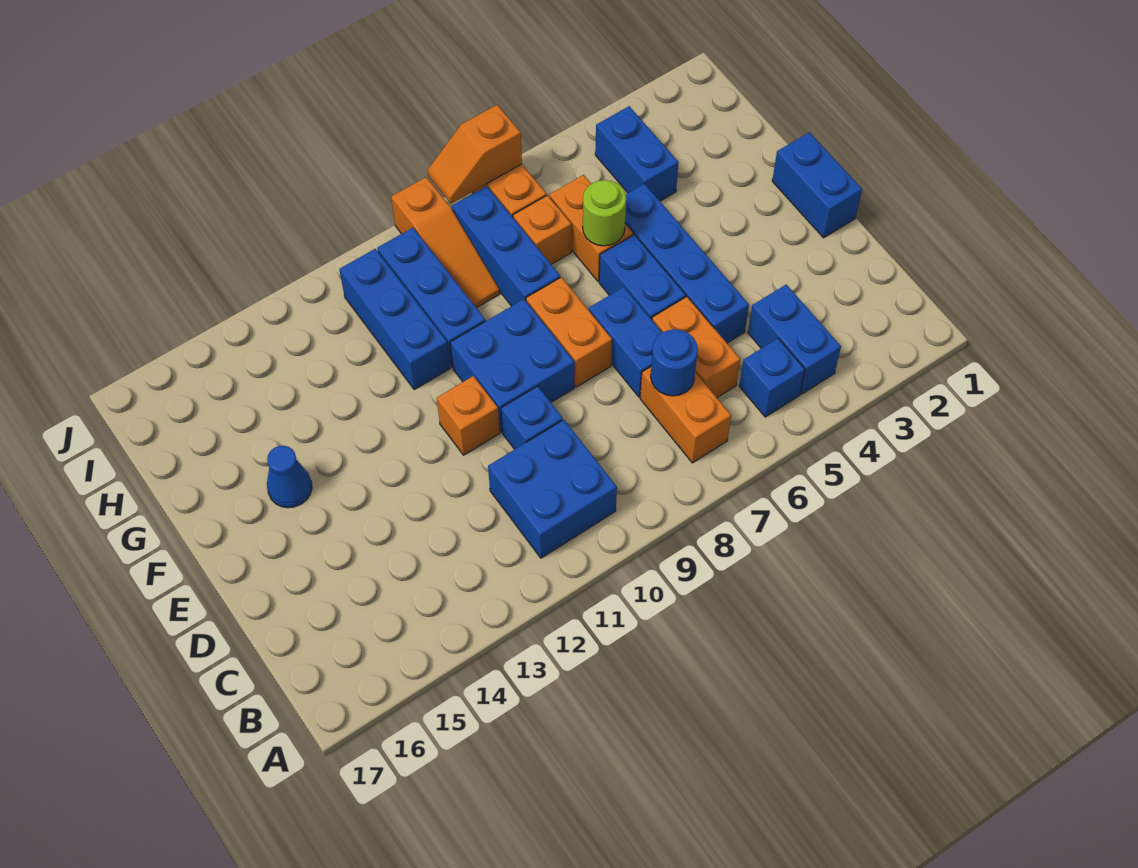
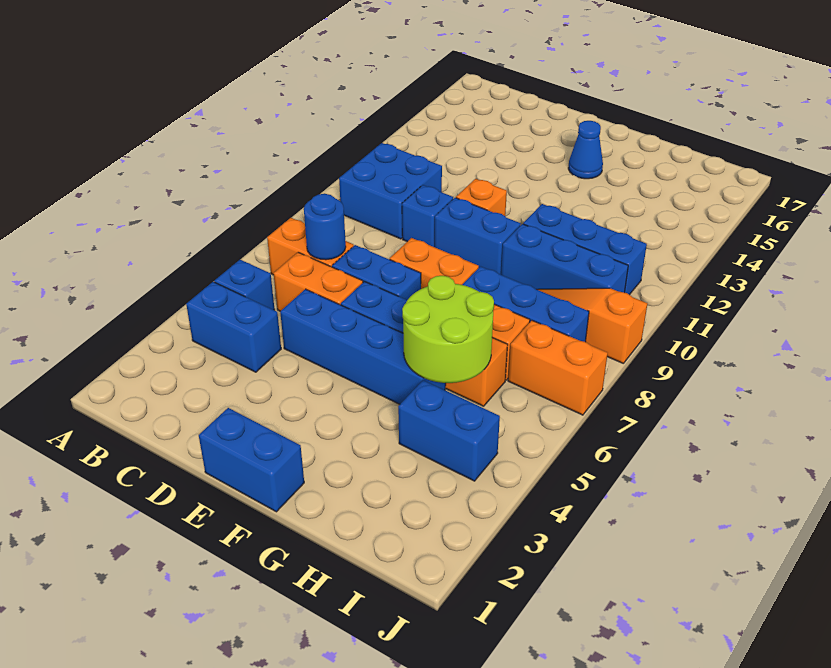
blue brick E9:F10 level 1 -> blue brick E10:F10 level 1
lime round brick G6 level 2 -> lime round brick G5:H6 level 2
orange slope J7:J8 level 2 top 7 -> none

